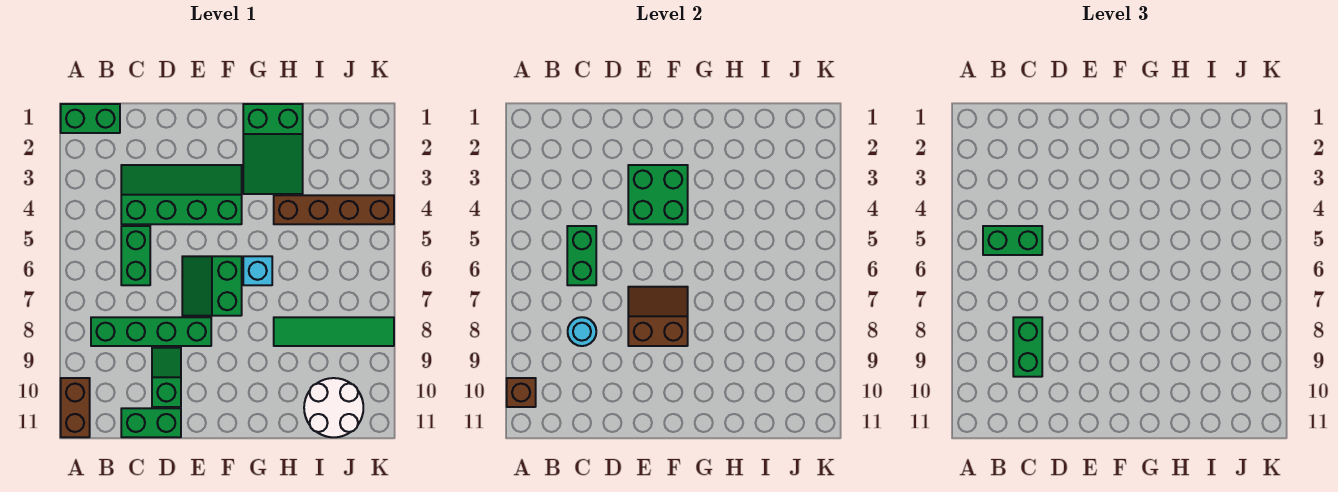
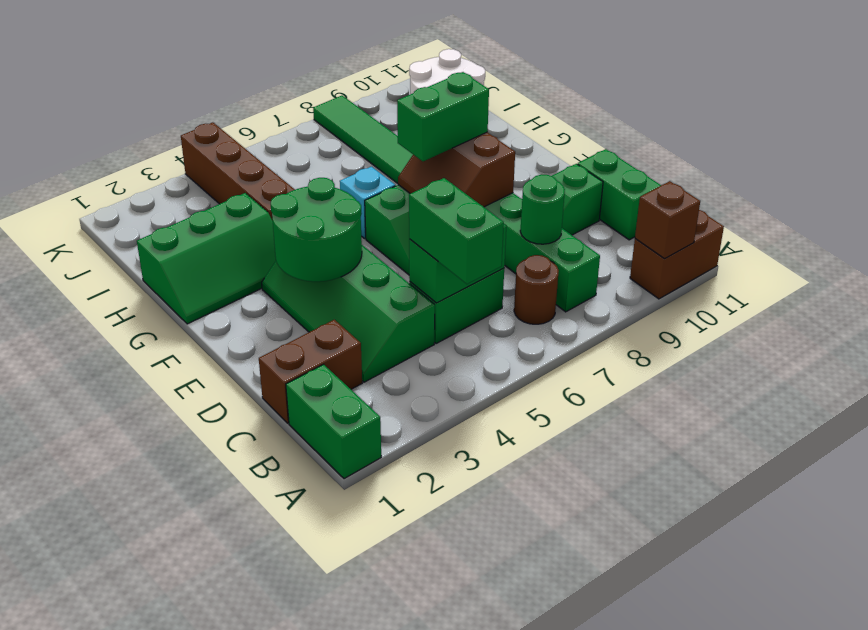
none -> brown round brick B7 level 1
none -> brown brick C1:C2 level 1
cyan round brick C8 level 2 -> green round brick C8 level 2
green brick C8:C9 level 3 -> green brick F7:F8 level 3
green brick E3:F4 level 2 -> green round brick E3:F4 level 2
green slope G1:H3 level 1 top 1 -> green slope G1:H3 level 1 top H

